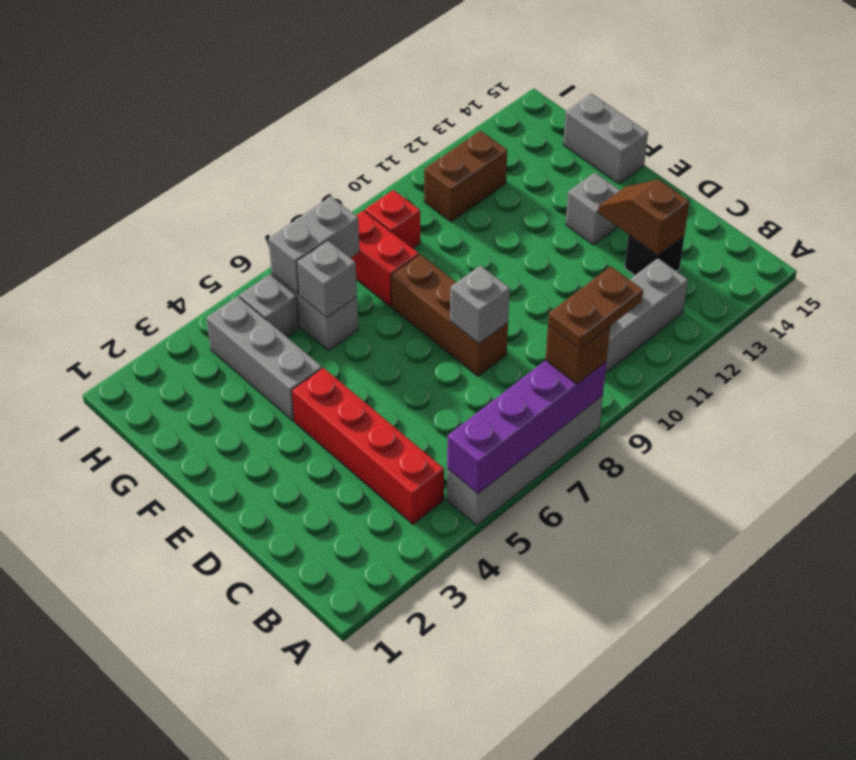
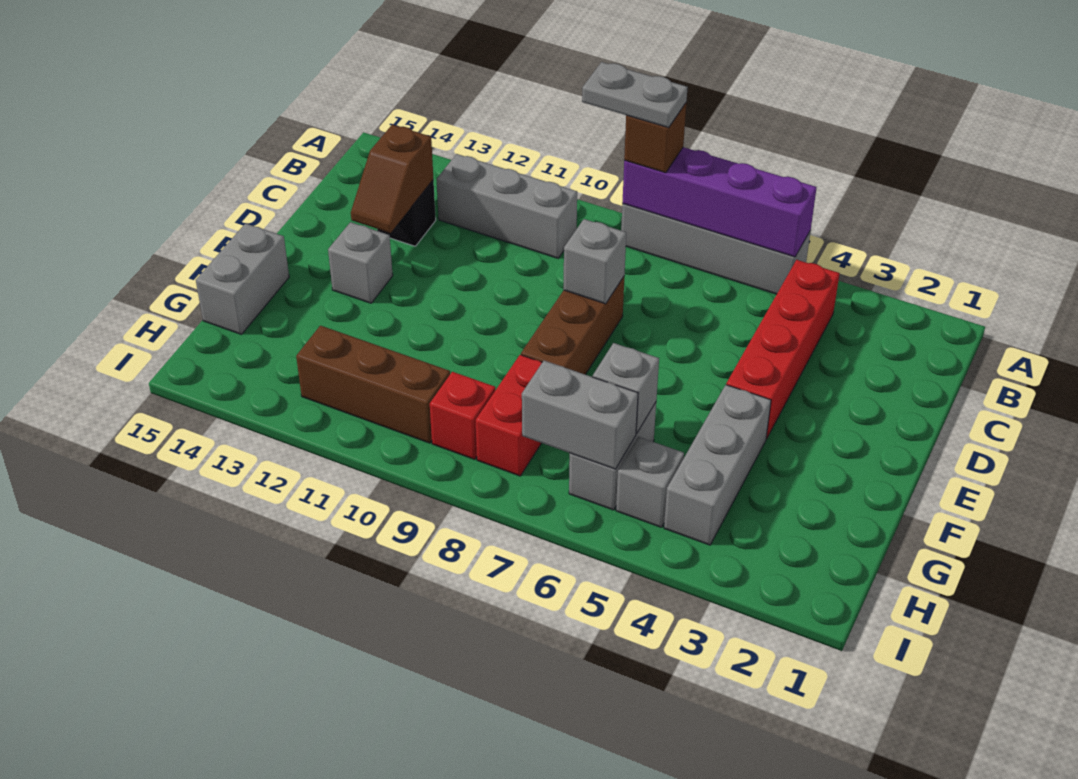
brown plate A8:A9 level 4 -> grey plate A8:A9 level 4
brown brick H11:H12 level 1 -> brown brick H10:H12 level 1

